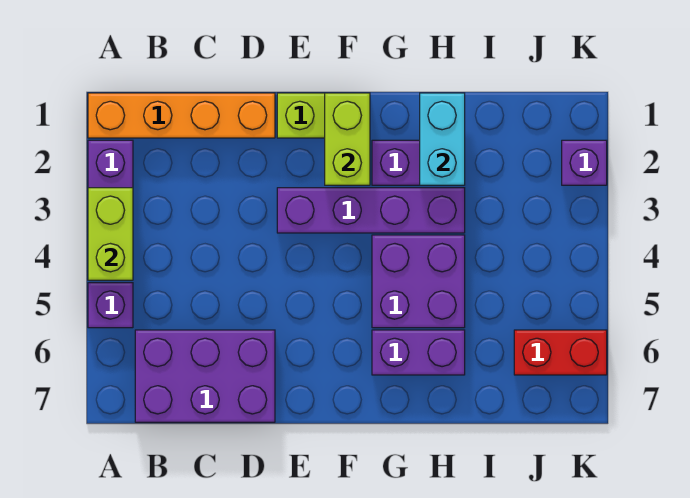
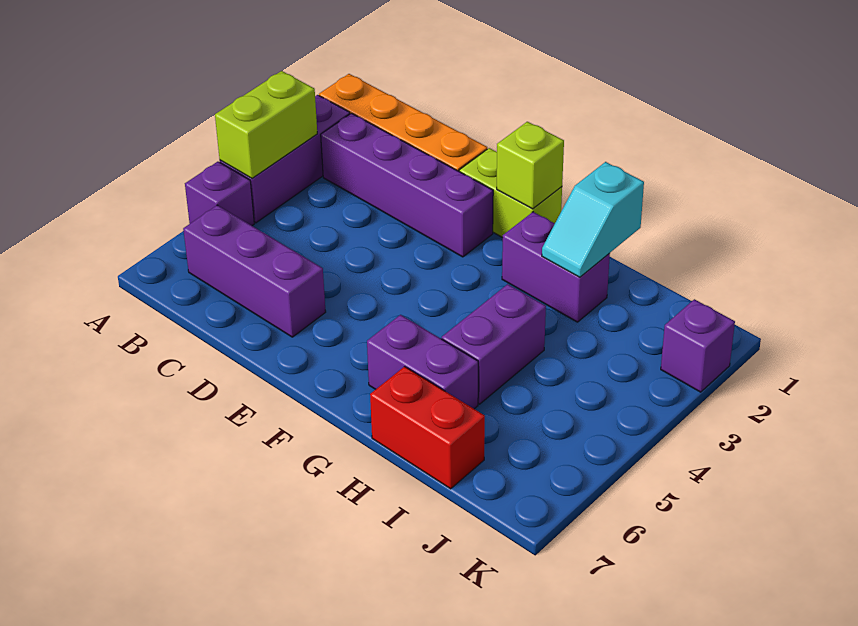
purple brick B6:D7 level 1 -> purple brick B6:D6 level 1
purple brick E3:H3 level 1 -> purple brick B2:E2 level 1
lime brick F1:F2 level 2 -> lime brick F1 level 2
purple brick G4:H5 level 1 -> purple brick H4:H5 level 1
cyan brick H1:H2 level 2 -> cyan slope H1:H2 level 2 top 1
red brick J6:K6 level 1 -> red brick H7:I7 level 1

